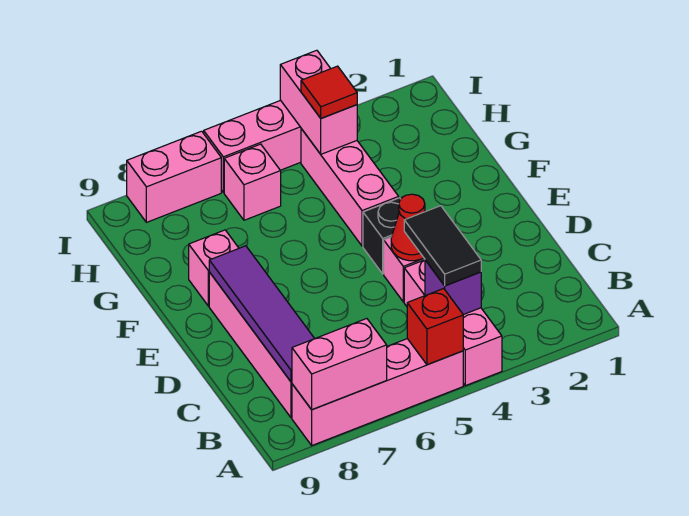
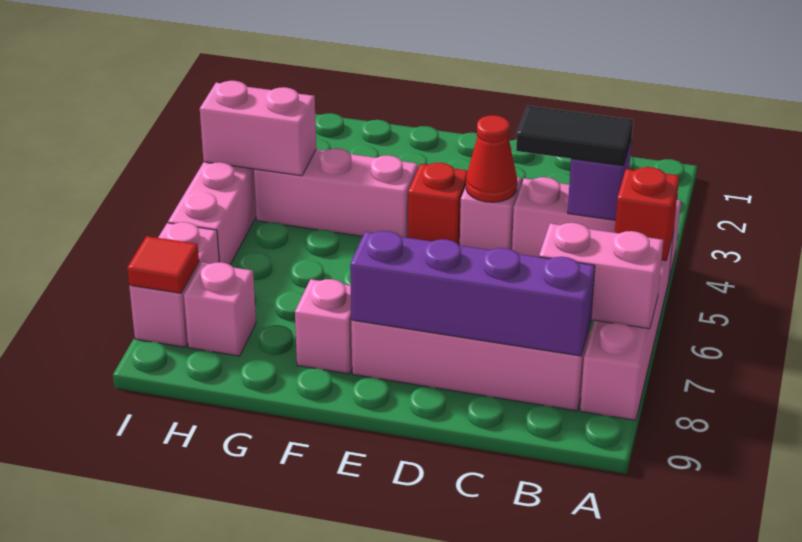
pink brick A7:A8 level 2 -> pink brick A7:B7 level 2
purple tile B8:E8 level 2 -> purple brick B8:E8 level 2
black brick E4 level 1 -> red brick E4 level 1
red tile H4 level 3 -> red tile I8 level 2
pink brick H6 level 1 -> pink brick H8 level 1

